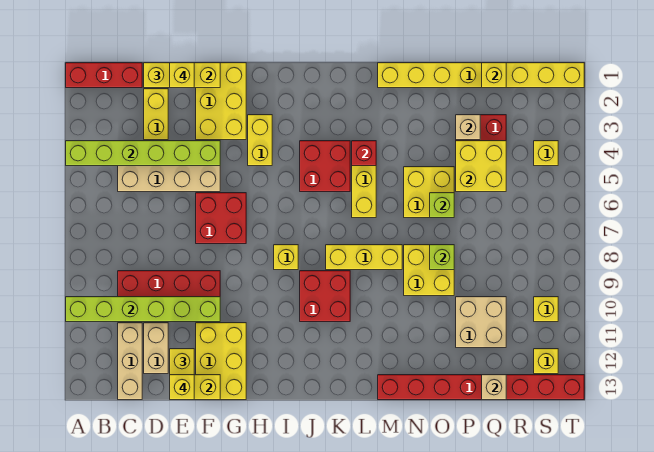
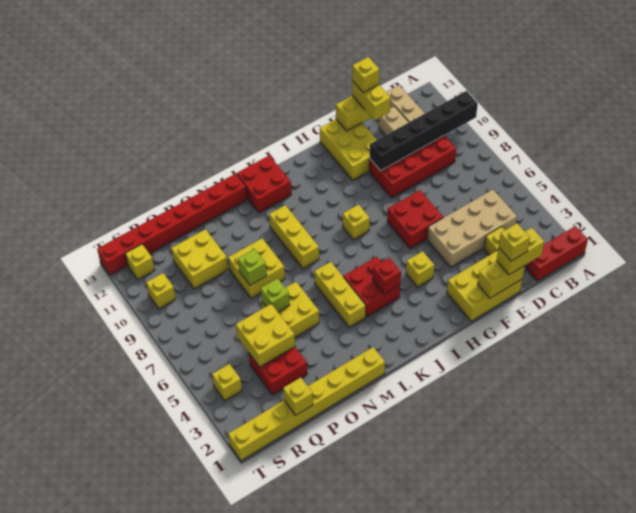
lime brick A4:F4 level 2 -> none
lime brick A10:F10 level 2 -> black brick A10:F10 level 2
yellow brick F1:G3 level 1 -> yellow brick E1:G2 level 1
yellow brick H3:H4 level 1 -> yellow brick H4 level 1
red brick J9:K10 level 1 -> red brick K12:L13 level 1
yellow brick K8:M8 level 1 -> yellow brick L8:L10 level 1
red brick L4 level 2 -> red brick J4 level 2
tan brick P3 level 2 -> none
tan brick P10:Q11 level 1 -> yellow brick P10:Q11 level 1
tan brick Q13 level 2 -> none

